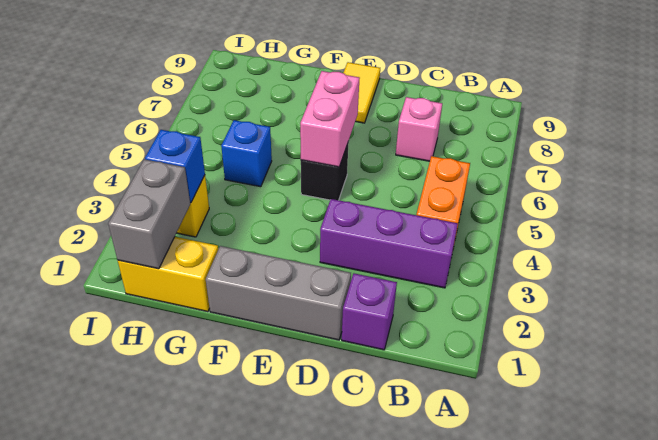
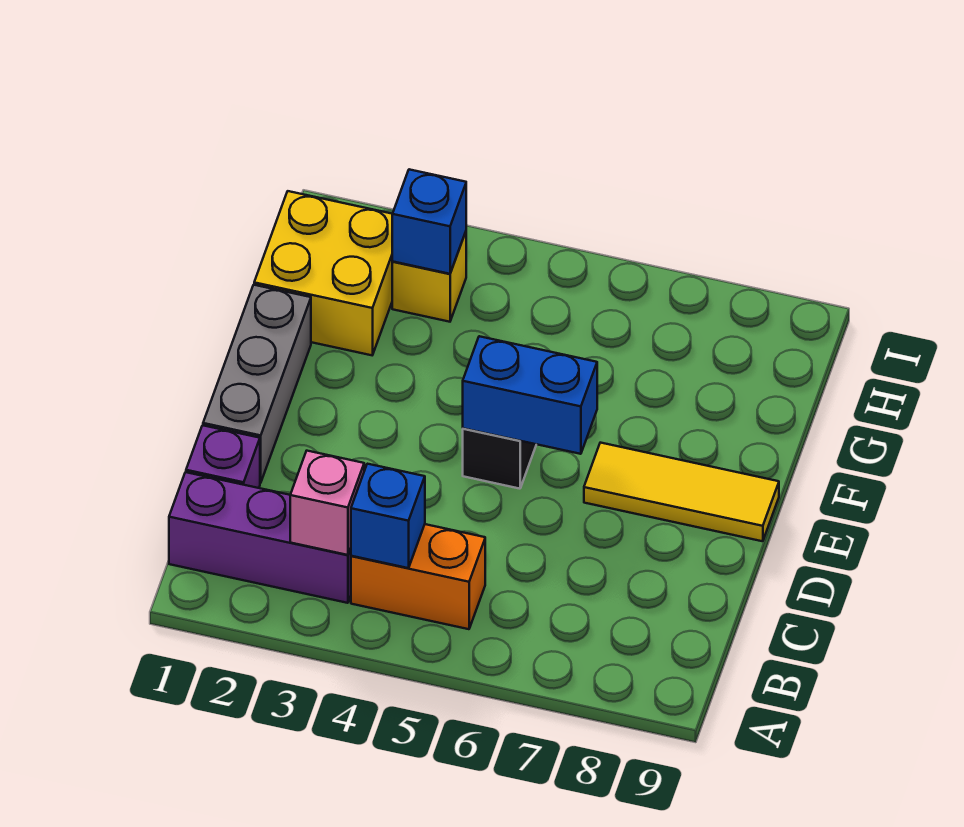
purple brick B3:D3 level 1 -> purple brick B1:B3 level 1
pink brick C7 level 1 -> pink brick B3 level 2
pink brick E5:E6 level 2 -> blue brick E5:E6 level 2
yellow tile E8:E9 level 1 -> yellow tile E7:E9 level 1
yellow brick G1:H1 level 1 -> yellow brick G1:H2 level 1
blue brick G5 level 1 -> blue brick B4 level 2
grey brick H1:H2 level 2 -> none

